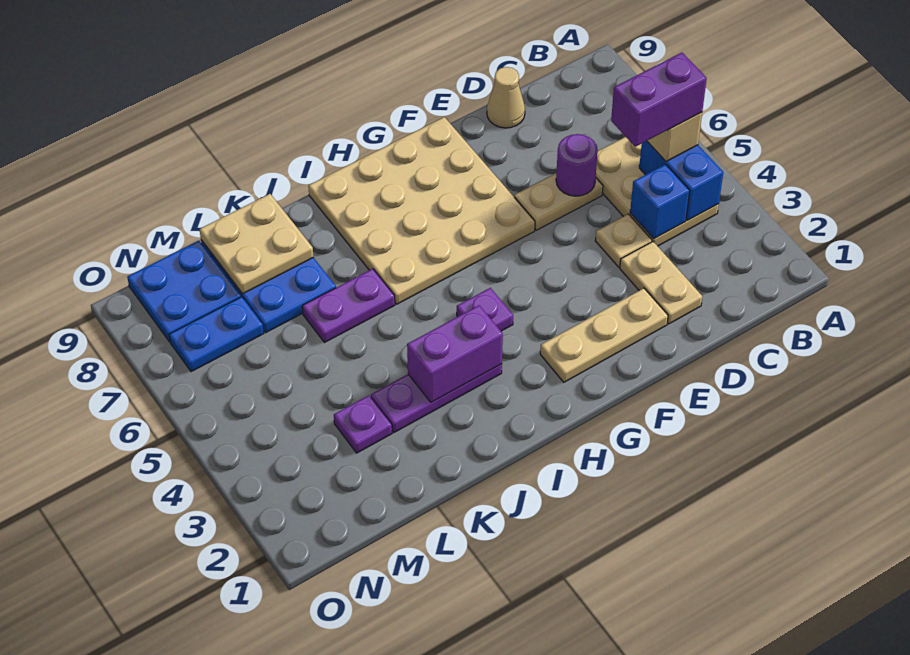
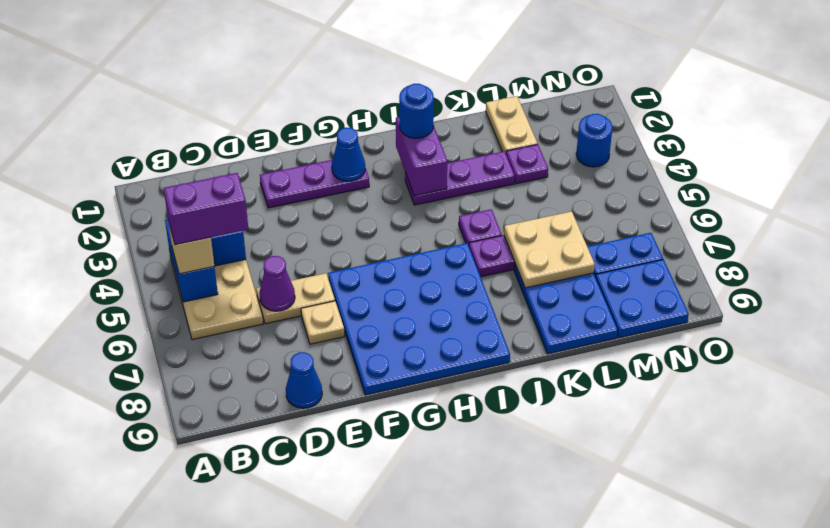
tan plate D2:D3 level 1 -> tan plate L1:L2 level 1
tan plate D4 level 1 -> tan plate E7 level 1
purple round brick D6 level 2 -> purple cone D6 level 2
tan cone D9 level 1 -> blue cone D9 level 1
tan plate E2:G2 level 1 -> purple plate E2:G2 level 1
tan plate F6:I9 level 1 -> blue plate F6:I9 level 1
none -> blue cone G2 level 2
purple plate H4 level 1 -> purple plate J5 level 1
none -> blue round brick I2 level 3
purple brick I3:J3 level 2 -> purple brick I2:I3 level 2
tan plate K8:L9 level 2 -> tan plate K6:L7 level 2
none -> blue round brick N3 level 1

